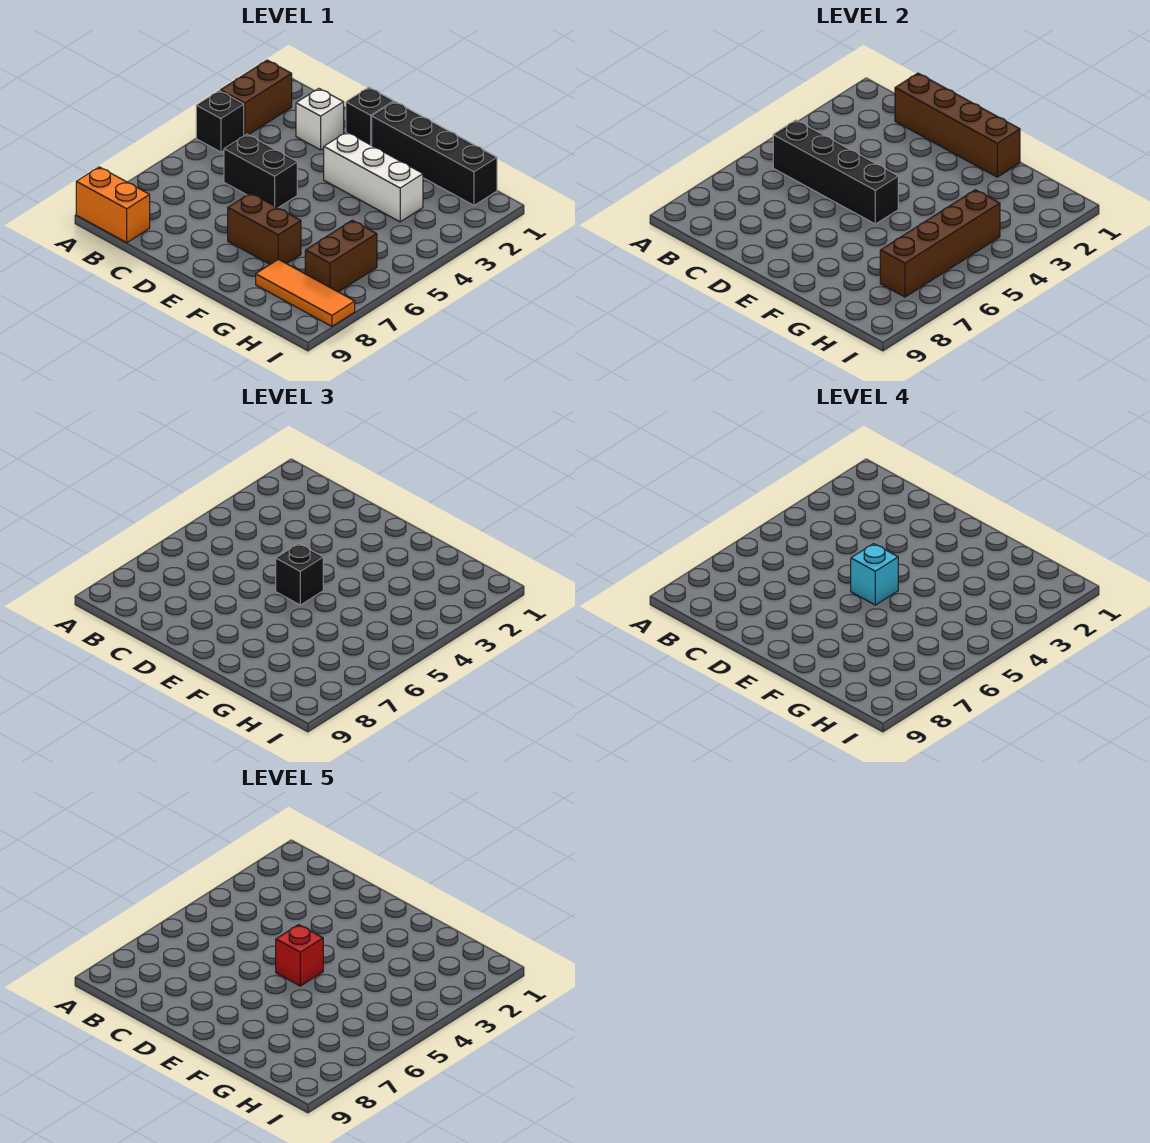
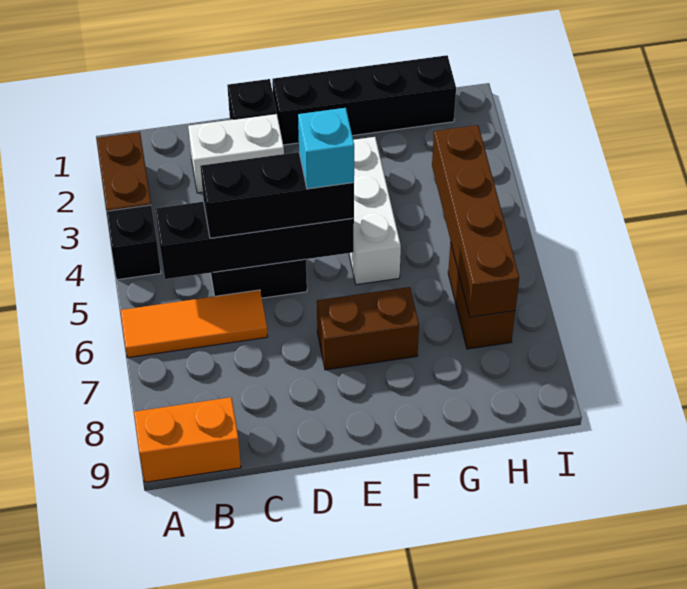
brown brick C1:F1 level 2 -> none
white brick C2 level 1 -> white brick C2:D2 level 1
white brick E3:G3 level 1 -> white brick F3:F5 level 1
black brick E5 level 3 -> black brick C5:E5 level 3
red brick E5 level 5 -> none
orange tile G8:I8 level 1 -> orange tile A6:C6 level 1

